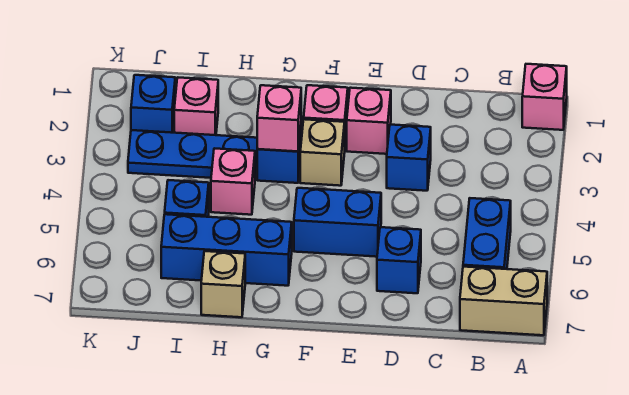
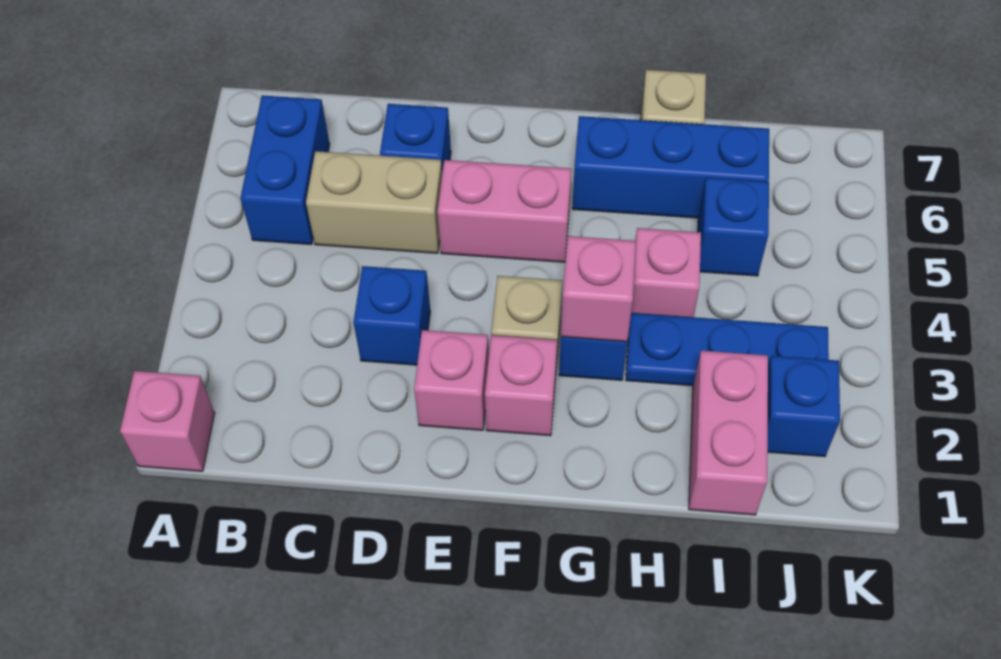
tan brick A7:B7 level 1 -> tan brick C5:D5 level 1
blue brick E5:F5 level 1 -> pink brick E5:F5 level 1
pink brick I2 level 1 -> pink brick I1:I2 level 1

